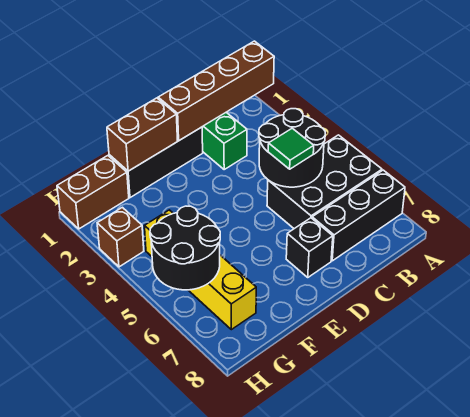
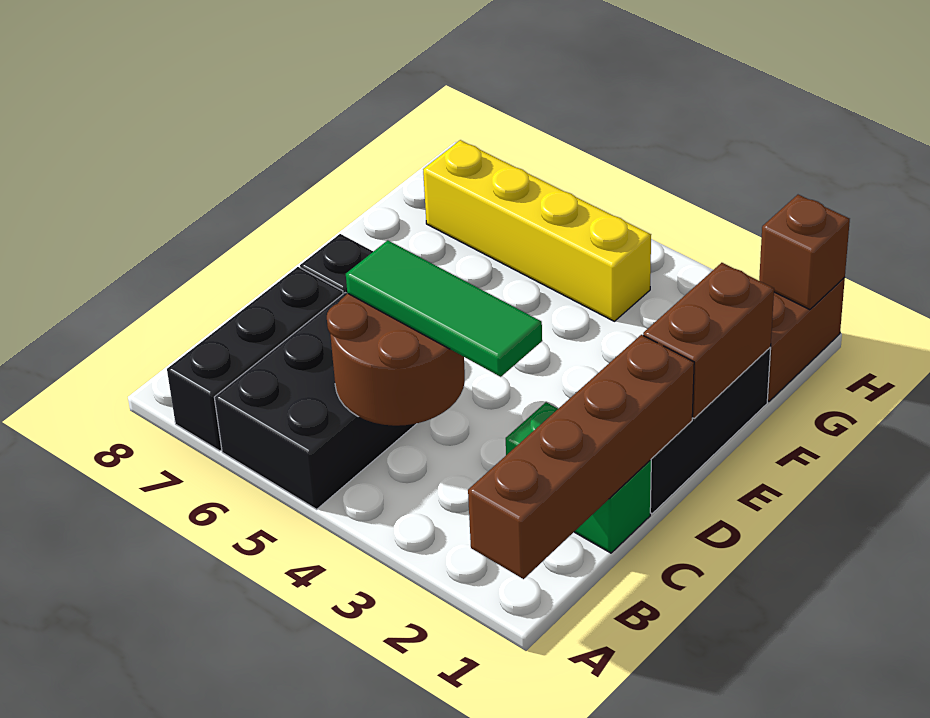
black round brick B4:C5 level 2 -> brown round brick B4:C5 level 2
green tile C5 level 3 -> green tile C3:C5 level 3
black round brick G5:H6 level 2 -> none
brown brick H3 level 1 -> brown brick H1 level 2

